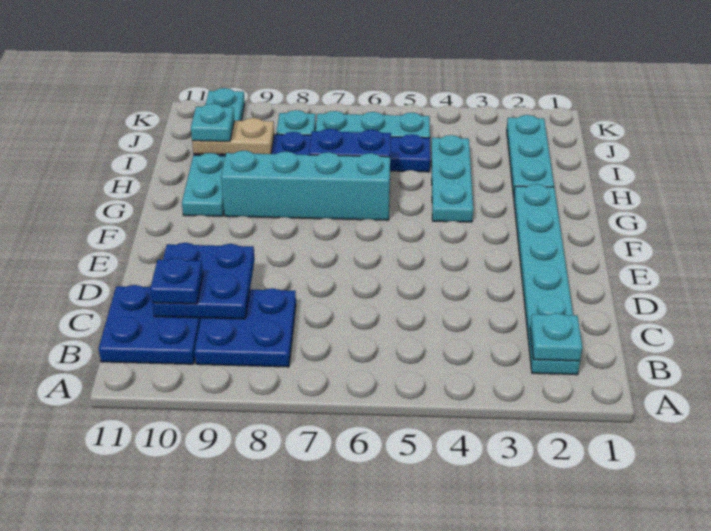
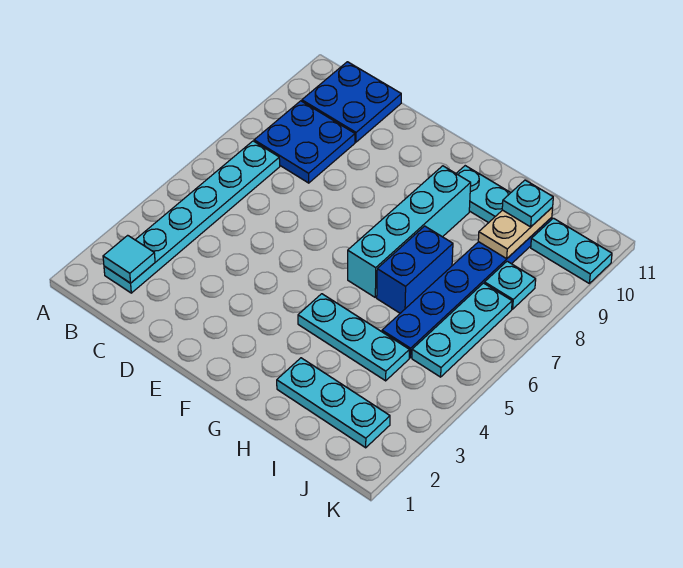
cyan plate B2:G2 level 1 -> cyan plate B2:B7 level 1
cyan plate B2 level 2 -> cyan tile B2 level 2
blue plate C9:D10 level 2 -> none
blue plate C10 level 3 -> none

